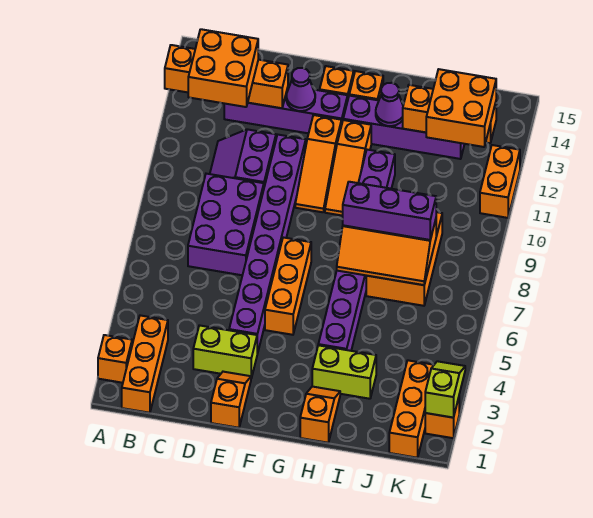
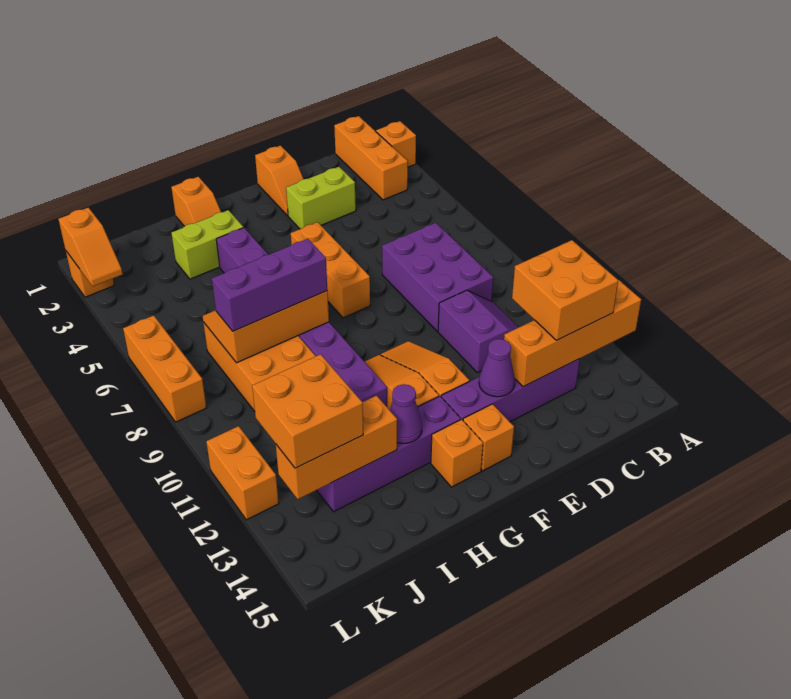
purple brick E4:E11 level 1 -> none
orange brick K1:K3 level 1 -> orange brick L6:L8 level 1
lime slope L2:L3 level 2 top 2 -> orange slope L2:L3 level 2 top 2

